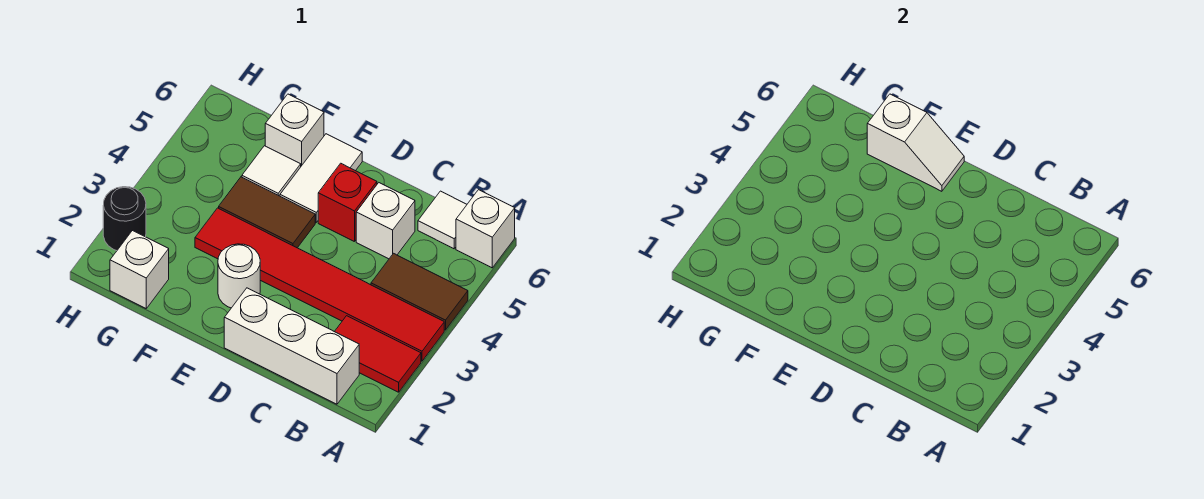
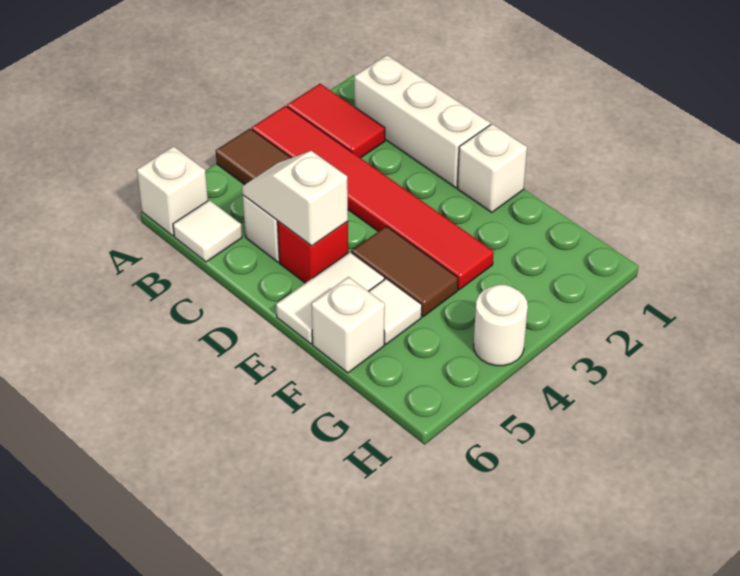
white round brick E2 level 1 -> white round brick H4 level 1
white slope E6:F6 level 2 top F -> white slope C5:D5 level 2 top D
white brick G1 level 1 -> white brick E1 level 1
black round brick H2 level 1 -> none

